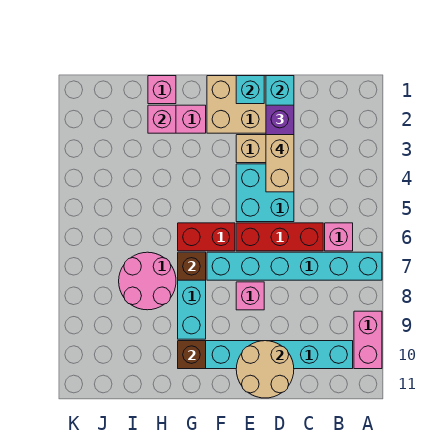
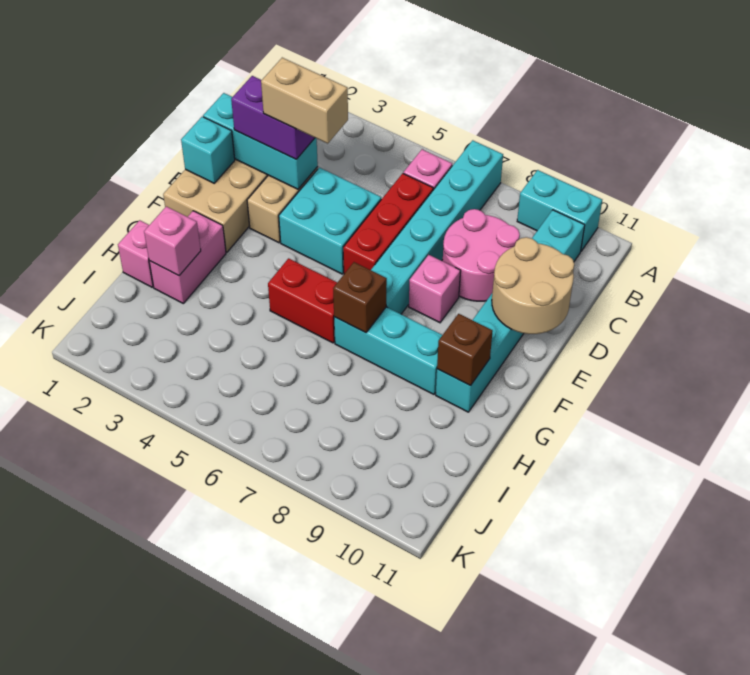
pink brick A9:A10 level 1 -> cyan brick A9:A10 level 1
red brick F6:G6 level 1 -> red brick G5:G6 level 1
pink round brick H7:I8 level 1 -> pink round brick C8:D9 level 1

